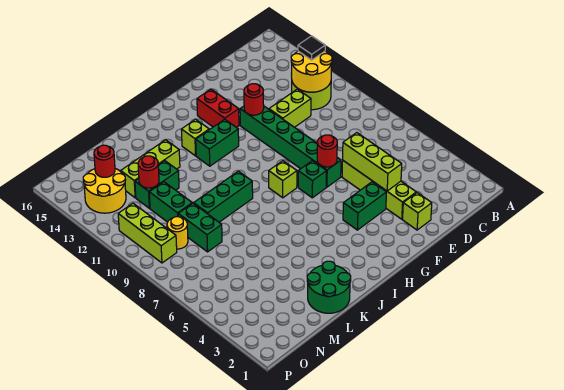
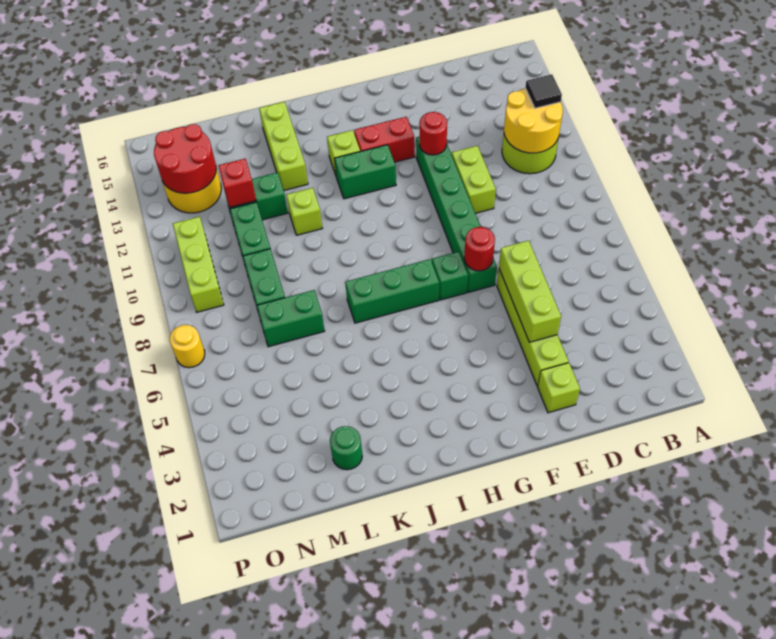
lime brick D11:E11 level 1 -> lime brick E10:E11 level 1
green brick F4:G4 level 1 -> green brick L7:M7 level 1
red brick G13:G14 level 1 -> red brick G13:H13 level 1
lime brick H8 level 1 -> lime brick K11 level 1
green brick J9:L9 level 1 -> green brick H7:J7 level 1
green round brick K1:L2 level 1 -> green round brick L2 level 1
lime brick K13:M13 level 1 -> lime brick K13:K15 level 1
red round brick M12 level 2 -> red brick M12 level 2
yellow round brick N9 level 1 -> yellow round brick P7 level 1
red round brick N14 level 2 -> red round brick N13:O14 level 2

